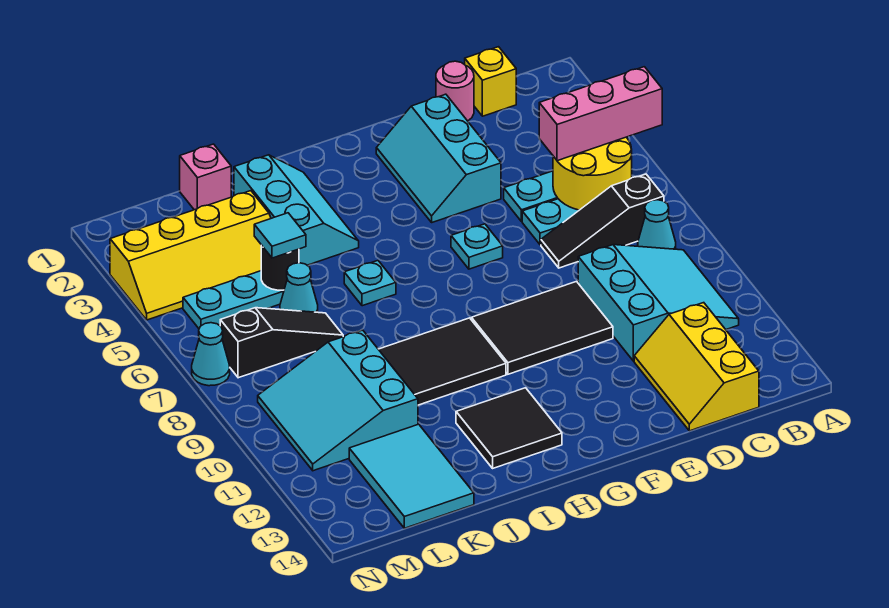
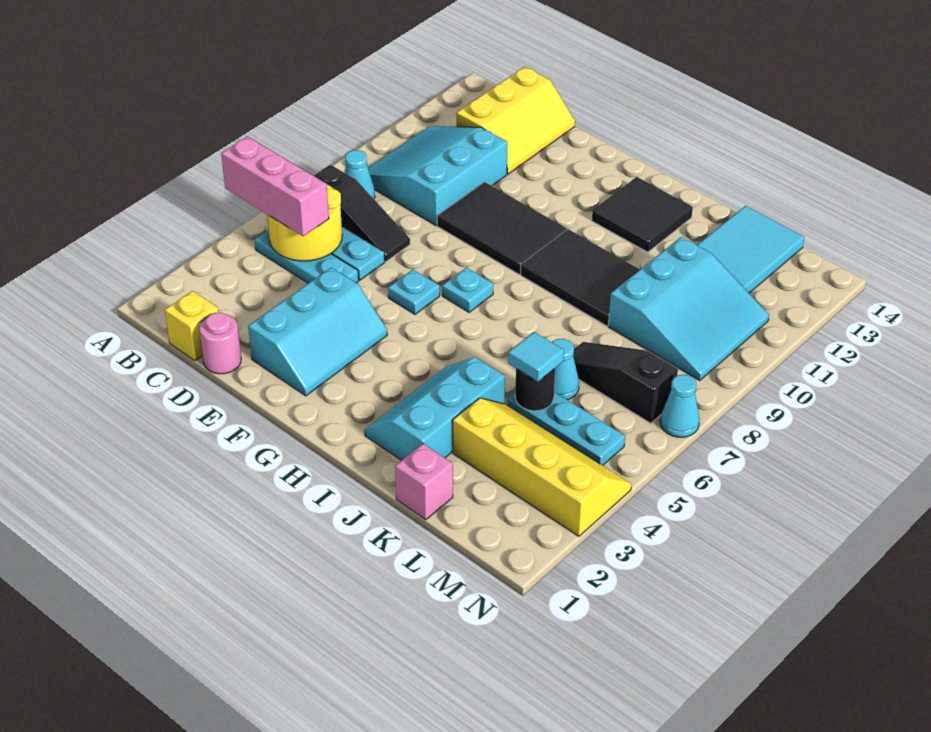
cyan plate I6 level 1 -> cyan plate G7 level 1

